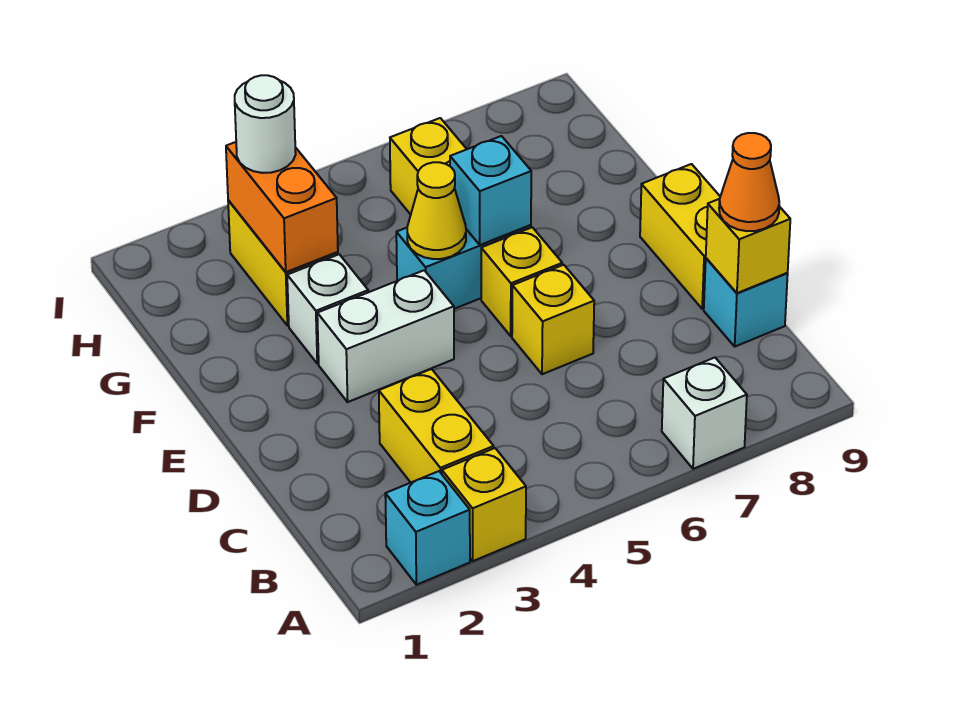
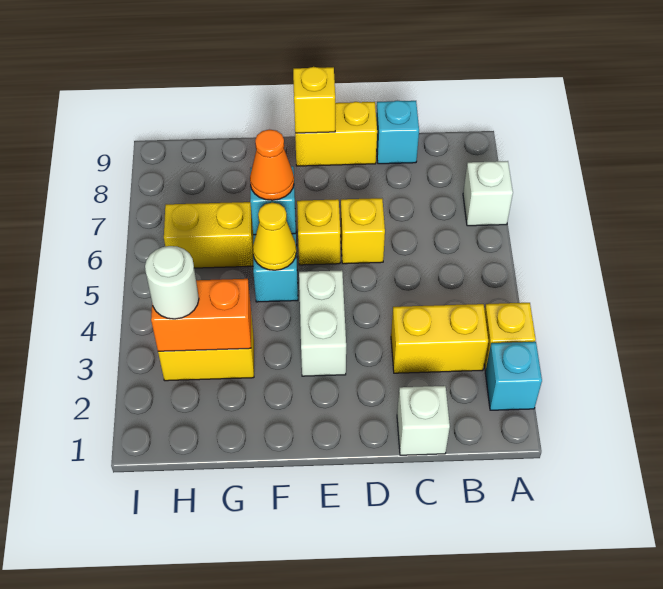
yellow brick C9 level 2 -> yellow brick E9 level 2
orange cone C9 level 3 -> orange cone F6 level 3
white brick F3 level 1 -> white brick C1 level 1

